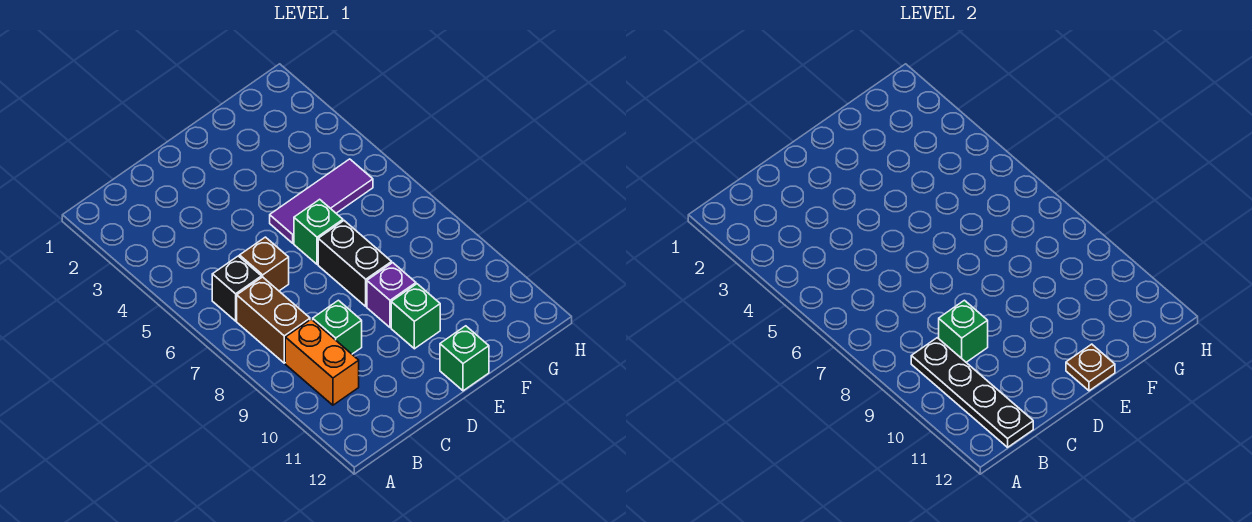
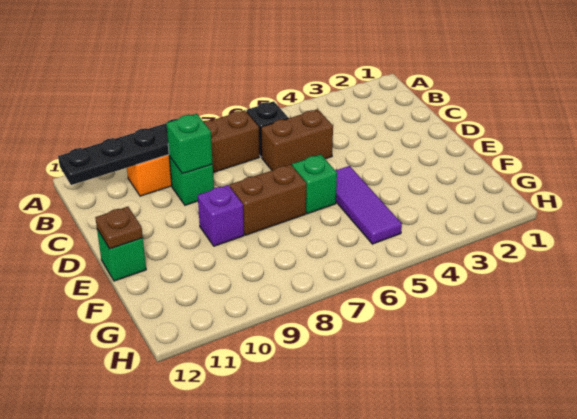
brown brick C6 level 1 -> brown brick C5:C6 level 1
black brick E7:E8 level 1 -> brown brick E7:E8 level 1
green brick E10 level 1 -> none

